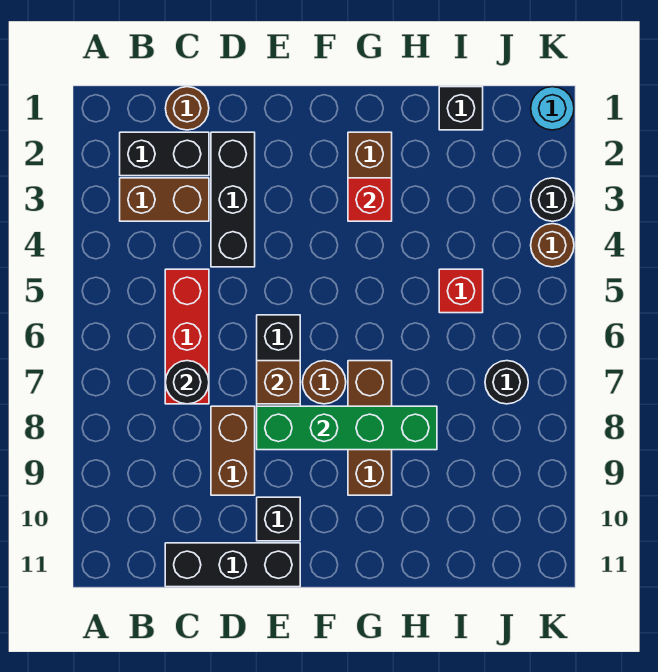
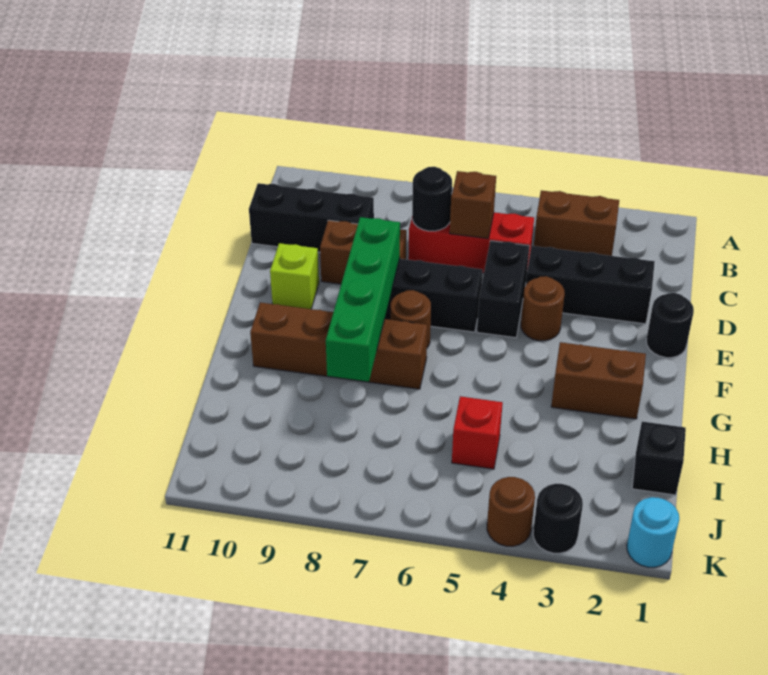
black brick B2:C2 level 1 -> black brick D5:E5 level 1
brown brick B3:C3 level 1 -> brown brick B3:B4 level 1
brown round brick C1 level 1 -> brown round brick E4 level 1
black brick C11:E11 level 1 -> black brick C9:C11 level 1
brown brick E7 level 2 -> brown brick C6 level 2
black brick E10 level 1 -> lime brick E10 level 1
red brick G3 level 2 -> none
brown brick G7:G9 level 1 -> brown brick G7:G10 level 1
black round brick J7 level 1 -> black round brick E1 level 1

